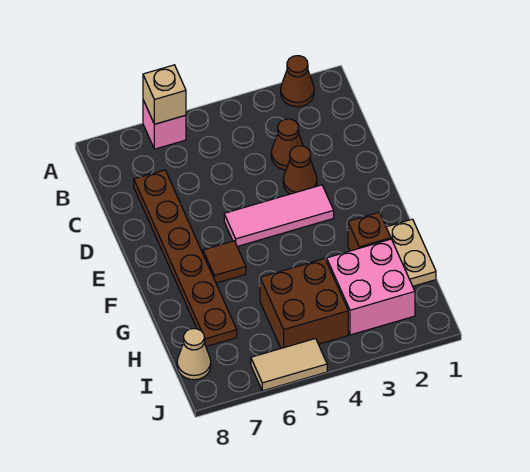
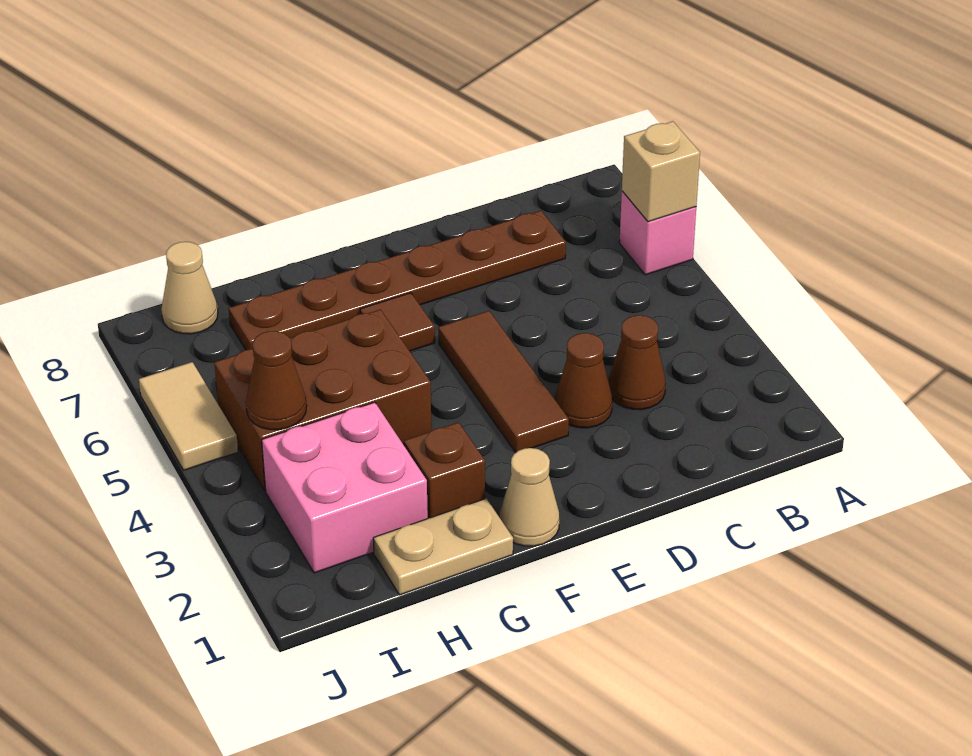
brown cone A2 level 1 -> brown cone I4 level 2
pink tile E3:E5 level 1 -> brown tile E3:E5 level 1
none -> tan cone F1 level 1
brown brick H4:I5 level 1 -> brown brick G4:I5 level 1

